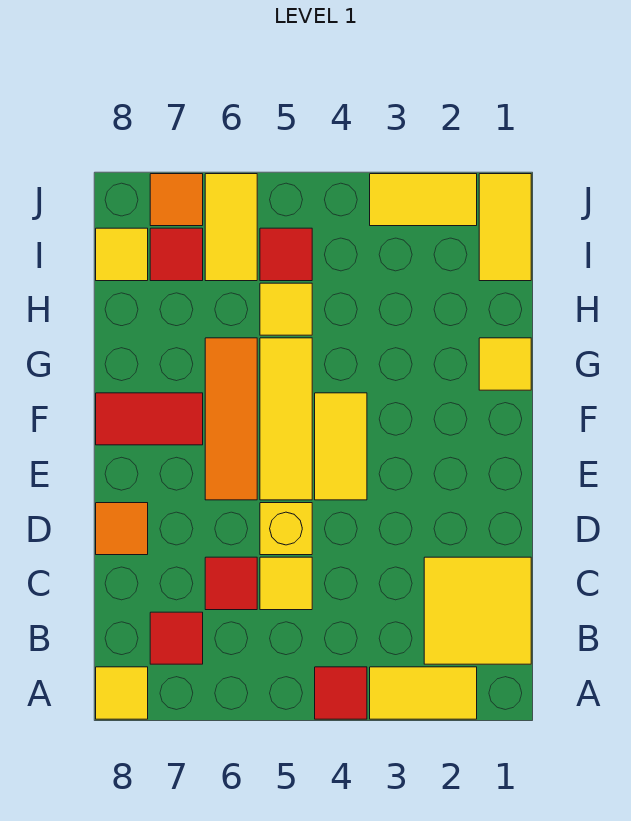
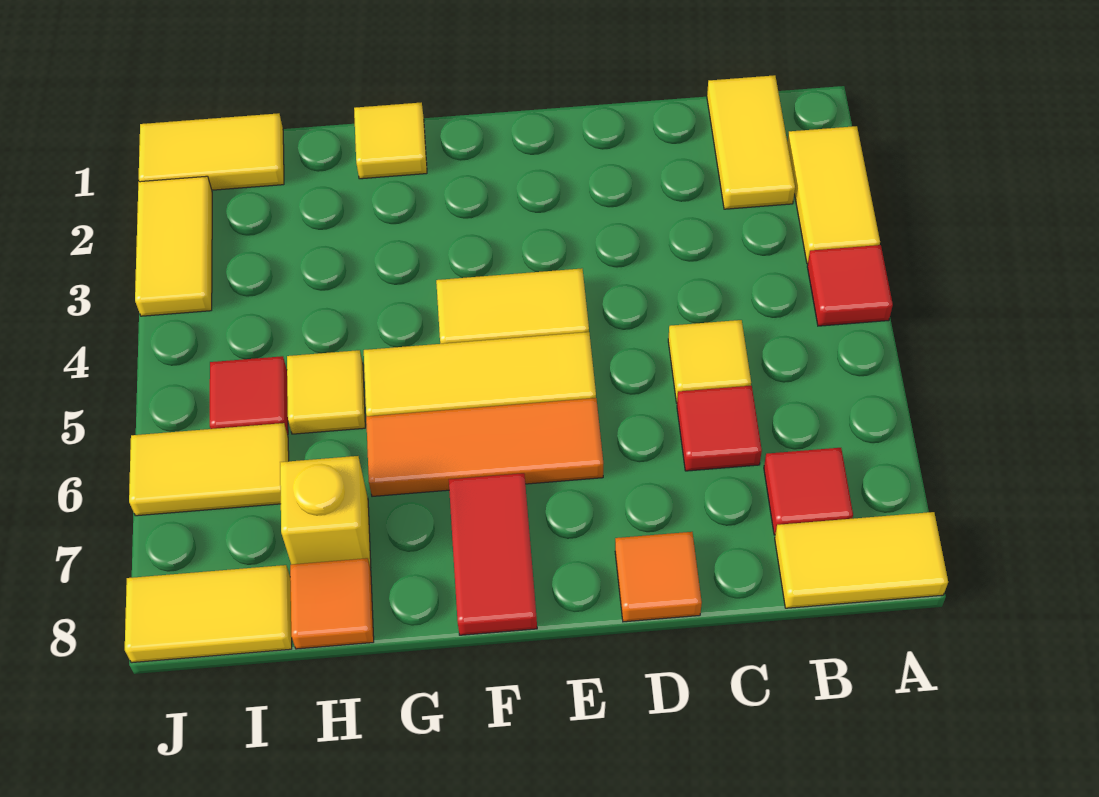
yellow tile A8 level 1 -> yellow tile A8:B8 level 1
yellow tile B1:C2 level 1 -> yellow tile B1:B2 level 1
yellow brick D5 level 1 -> yellow brick H7 level 1
red tile I7 level 1 -> none
yellow tile I8 level 1 -> yellow tile I8:J8 level 1
orange tile J7 level 1 -> orange tile H8 level 1

